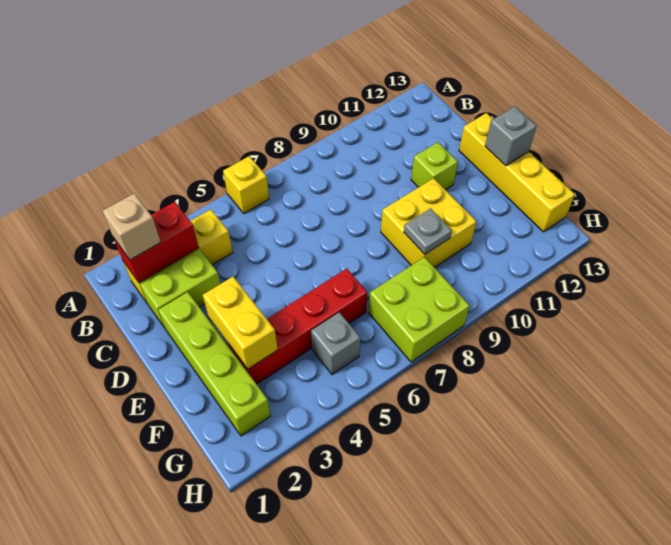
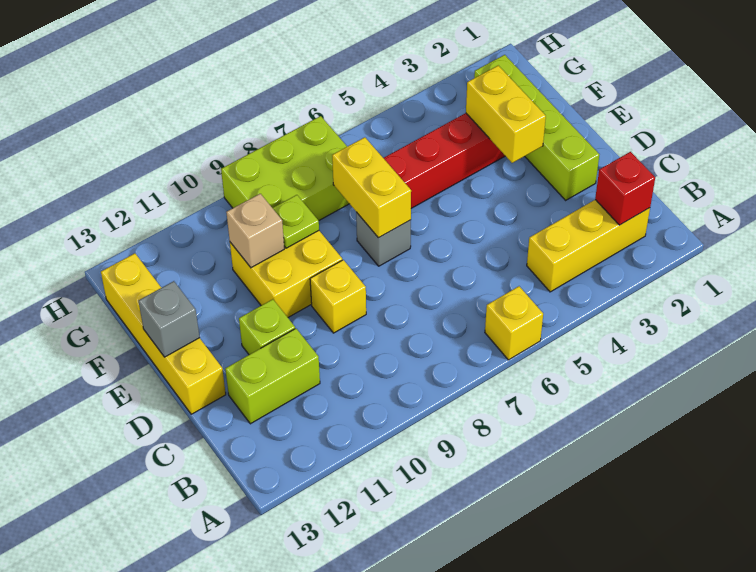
red brick B2:B3 level 2 -> red brick B2 level 2
tan brick B2 level 3 -> tan brick F10 level 2
lime brick C2:C3 level 1 -> lime brick C11:C12 level 1
none -> yellow brick D9 level 1
none -> yellow brick E7:F7 level 2
grey plate F9 level 2 -> lime plate F9 level 2
grey brick G5 level 1 -> grey brick E7 level 1
lime brick G7:H8 level 1 -> lime brick G7:H9 level 1

